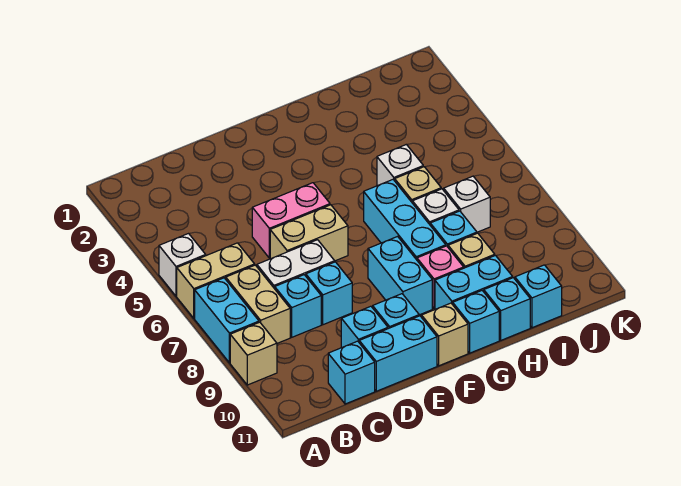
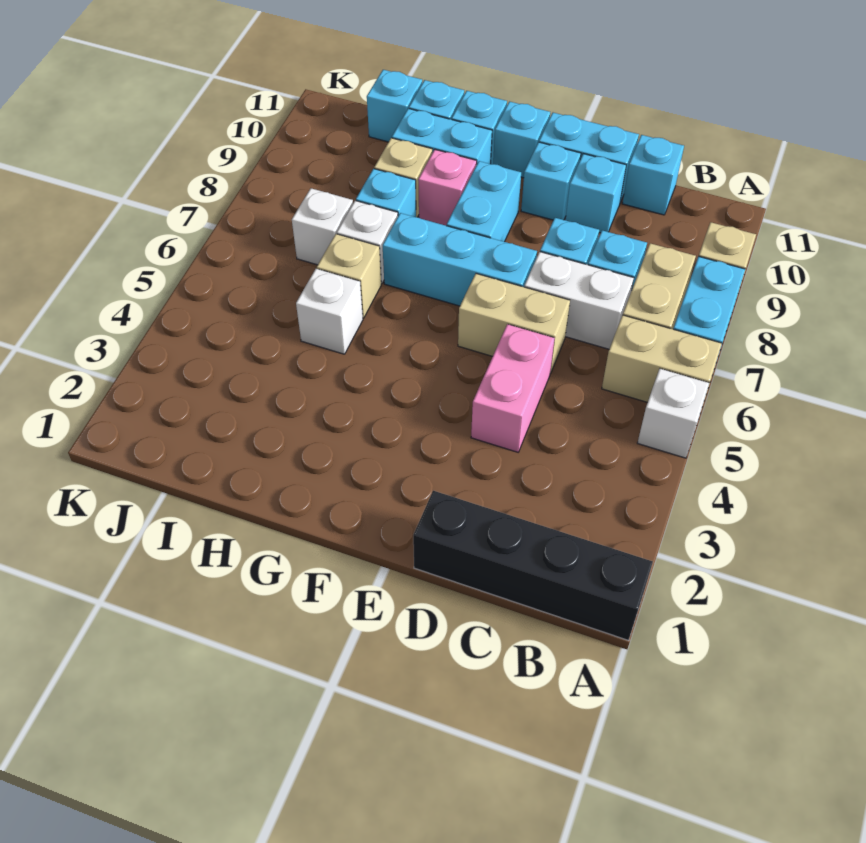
none -> black brick A1:D1 level 1
pink brick D5:E5 level 1 -> pink brick D4:D5 level 1
tan brick F11 level 1 -> cyan brick F11 level 1
cyan brick G6:G8 level 1 -> cyan brick E7:G7 level 1

